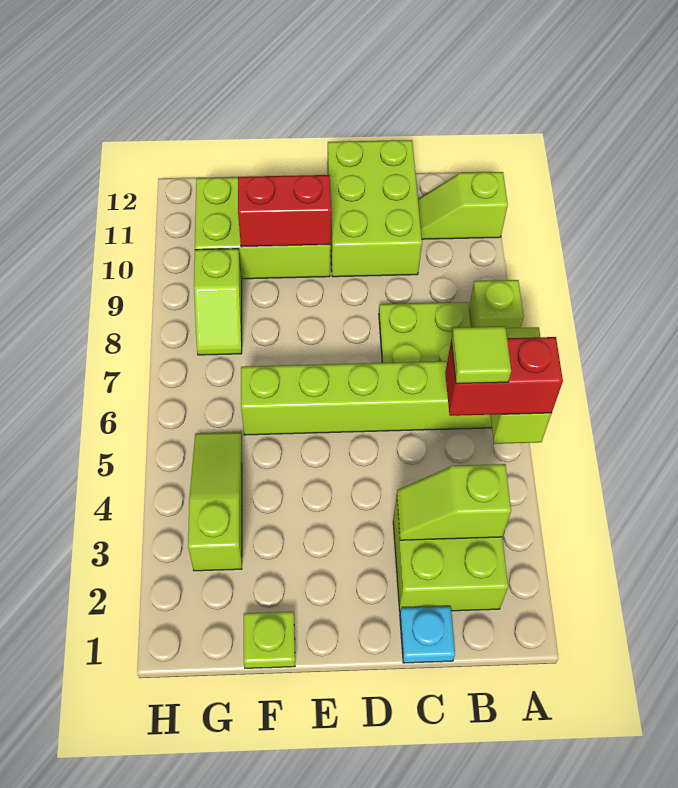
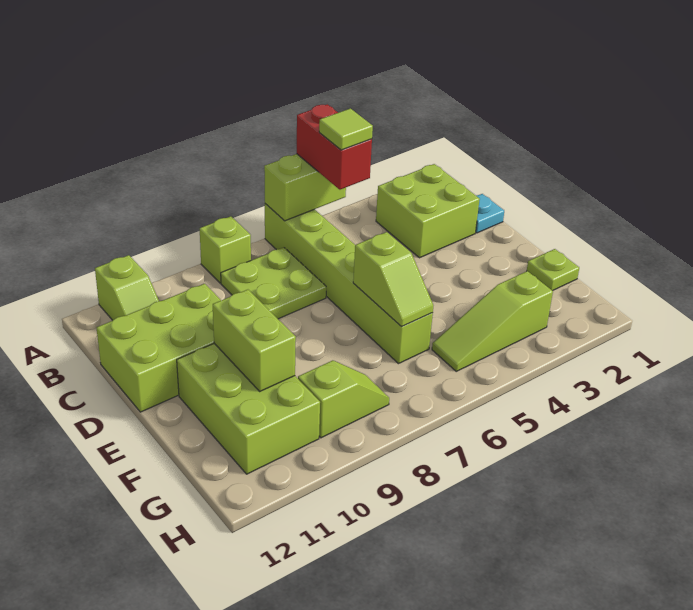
lime slope B3:C3 level 2 top B -> lime slope E6:F6 level 2 top E
red brick E10:F10 level 2 -> lime brick E10:F10 level 2

